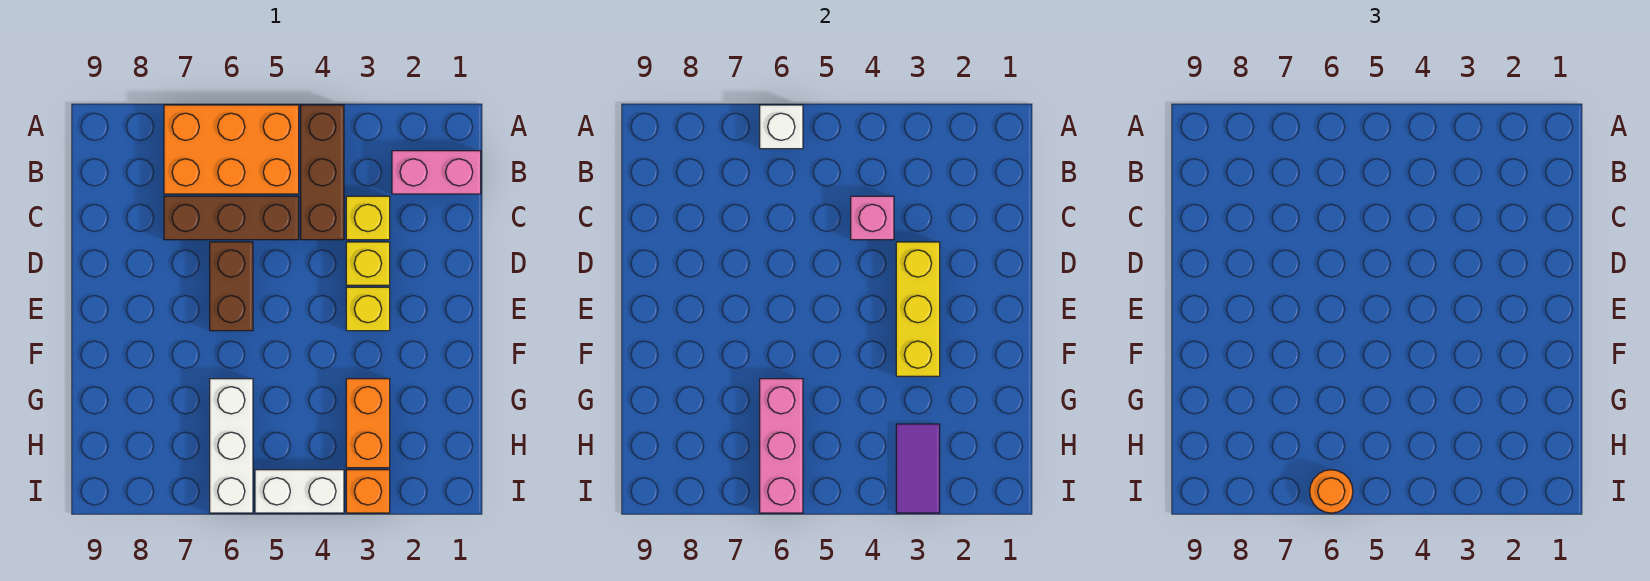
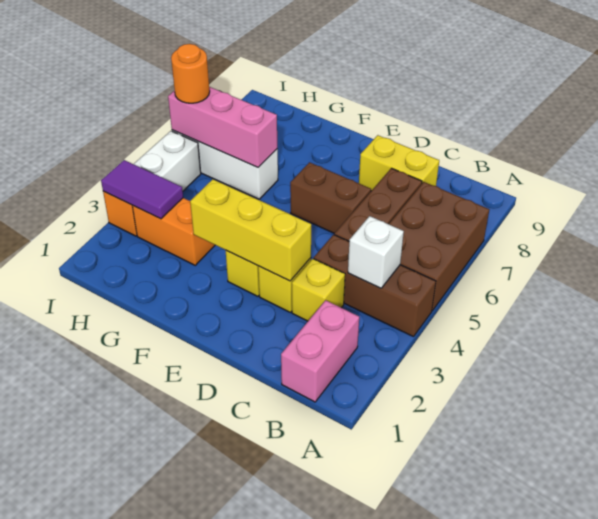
orange brick A5:B7 level 1 -> brown brick A5:B7 level 1
white brick A6 level 2 -> white brick B4 level 2
pink brick C4 level 2 -> none
none -> yellow brick C8:D8 level 1

